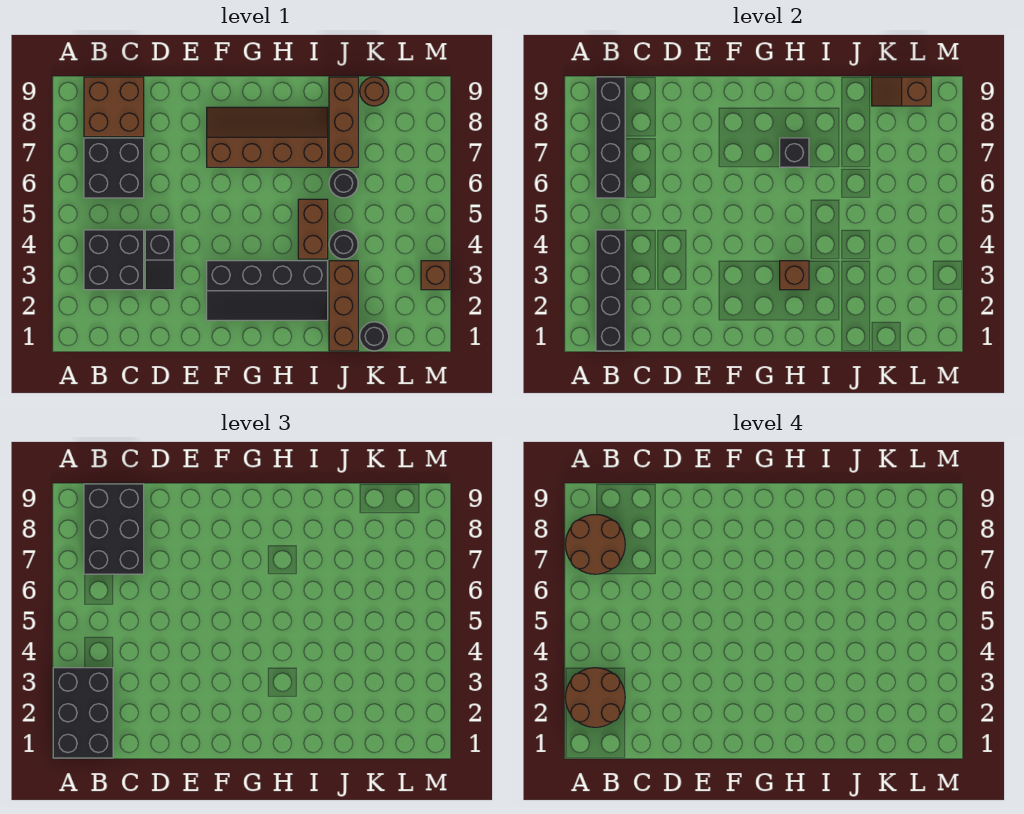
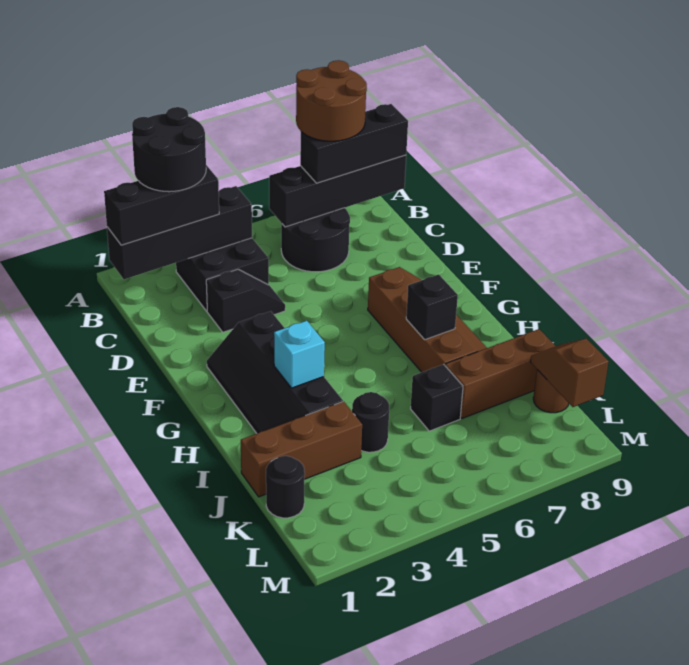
black brick A1:B3 level 3 -> black brick B1:B3 level 3
brown round brick A2:B3 level 4 -> black round brick A2:B3 level 4
black brick B6:C7 level 1 -> black round brick B6:C7 level 1
black brick B7:C9 level 3 -> black brick B7:B9 level 3
brown brick B8:C9 level 1 -> none
black slope D3:D4 level 1 top 4 -> black slope D3:D4 level 1 top 3
brown brick H3 level 2 -> cyan brick H3 level 2
brown brick I4:I5 level 1 -> none
black round brick J6 level 1 -> black brick J6 level 1
brown brick M3 level 1 -> none

